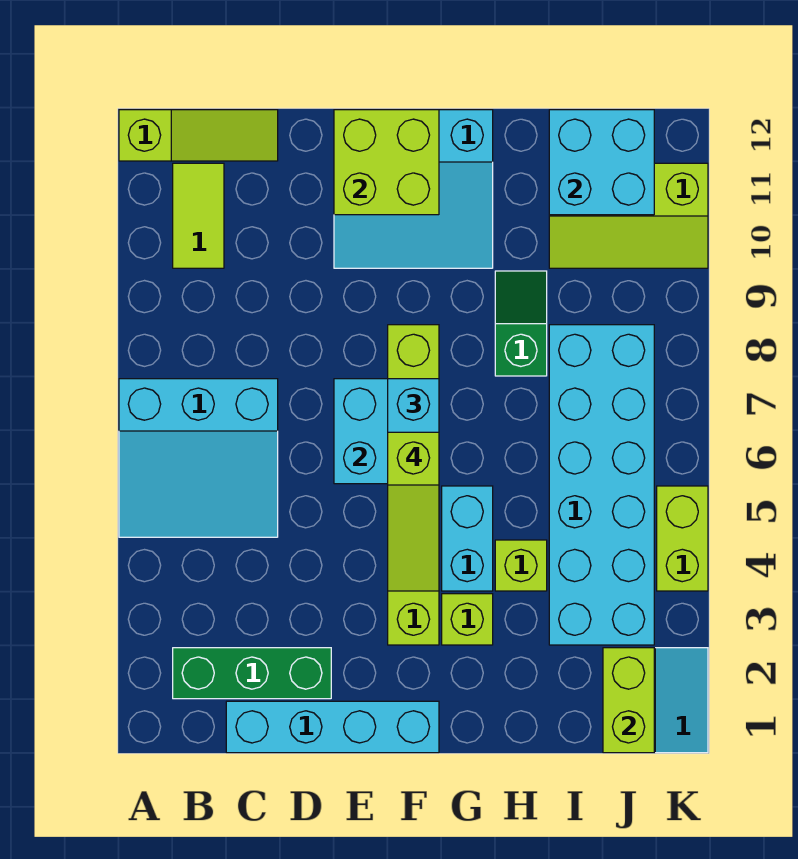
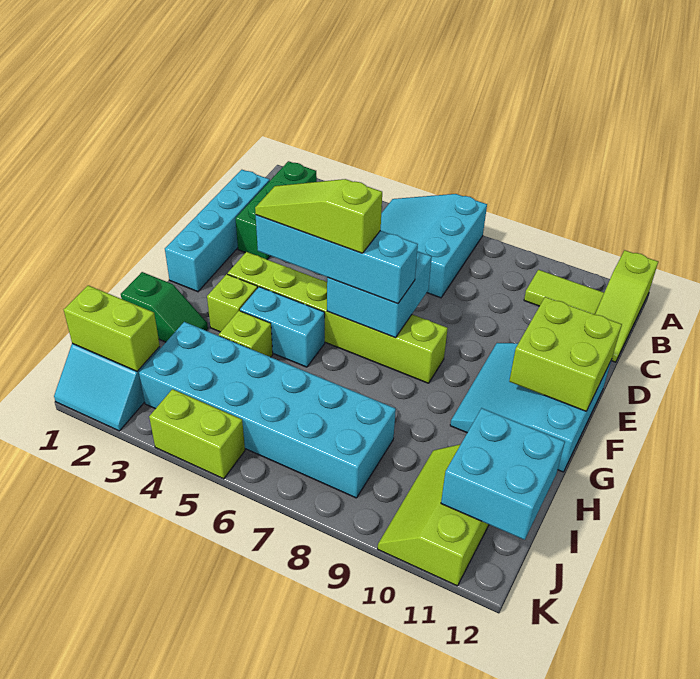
green slope H8:H9 level 1 top 8 -> green slope H1:H2 level 1 top 1

